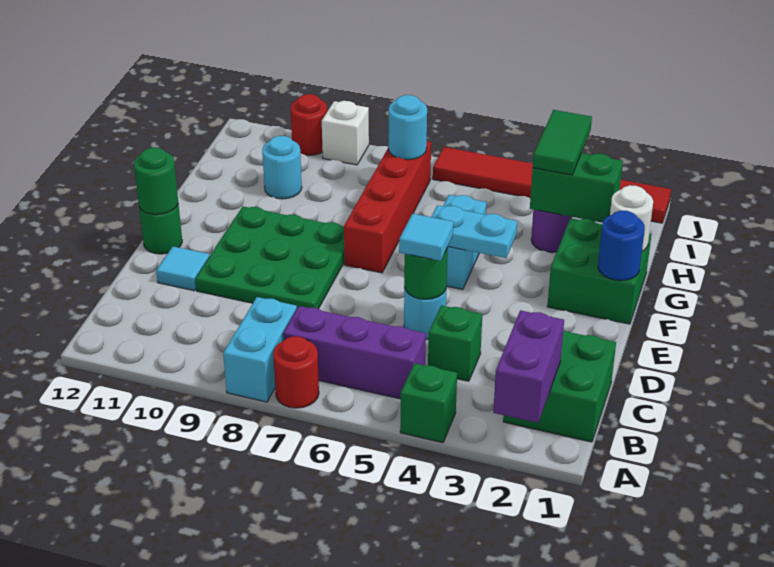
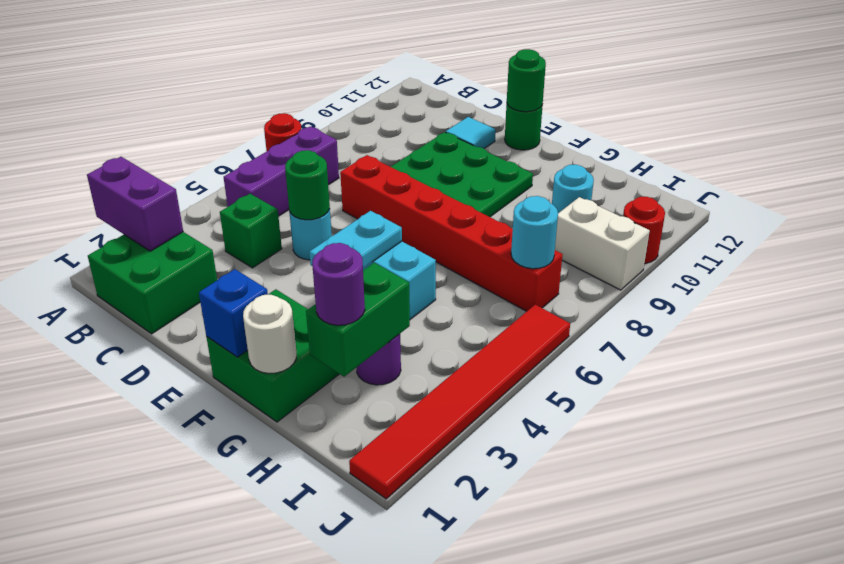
green brick A4 level 1 -> none
cyan brick A8:B8 level 1 -> none
cyan tile D5 level 3 -> none
blue round brick F1 level 2 -> blue brick F1 level 2
red brick F7:I7 level 1 -> red brick D7:I7 level 1
none -> purple round brick H2 level 3
green tile H3:I3 level 3 -> none
white brick J9 level 1 -> white brick I9:J9 level 1

